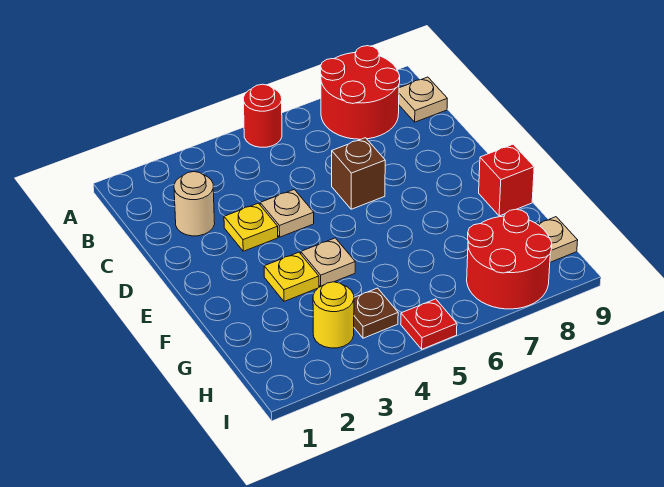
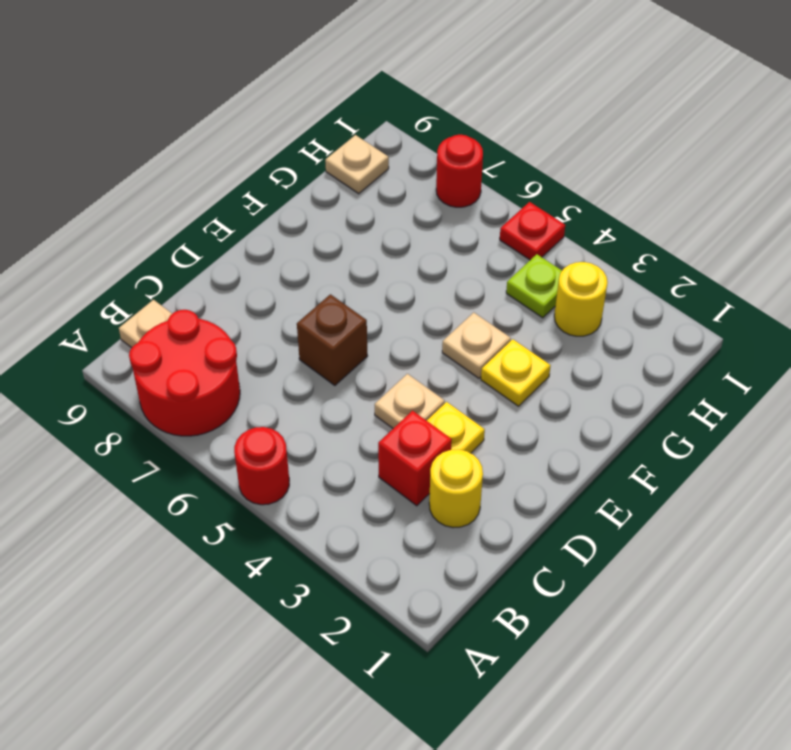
tan round brick C2 level 1 -> yellow round brick C2 level 1
red brick F9 level 1 -> red brick C3 level 1
brown plate H4 level 1 -> lime plate H4 level 1
red round brick H7:I8 level 1 -> red round brick I7 level 1

